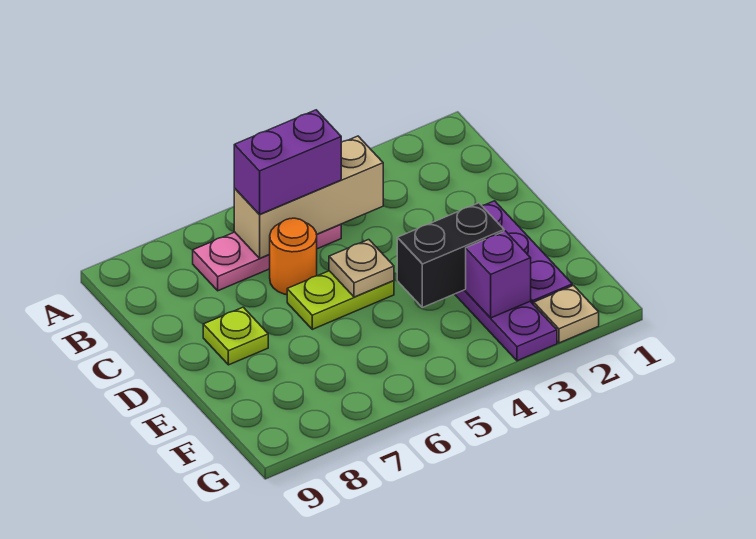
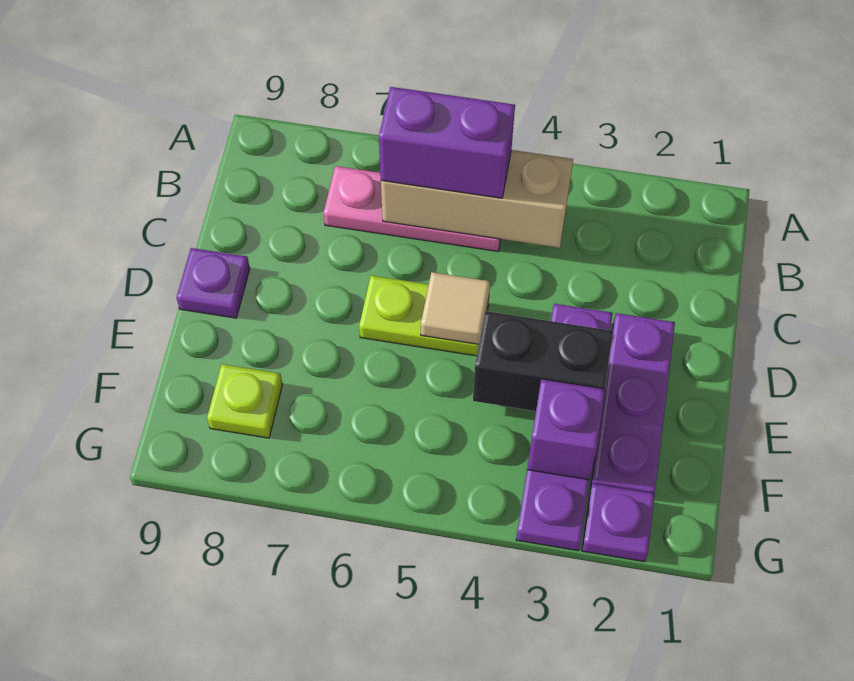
orange round brick C6 level 1 -> none
tan plate D5 level 2 -> tan tile D5 level 2
lime plate D8 level 1 -> lime plate F8 level 1
none -> purple plate D9 level 1
tan plate G2 level 1 -> purple plate G2 level 1

